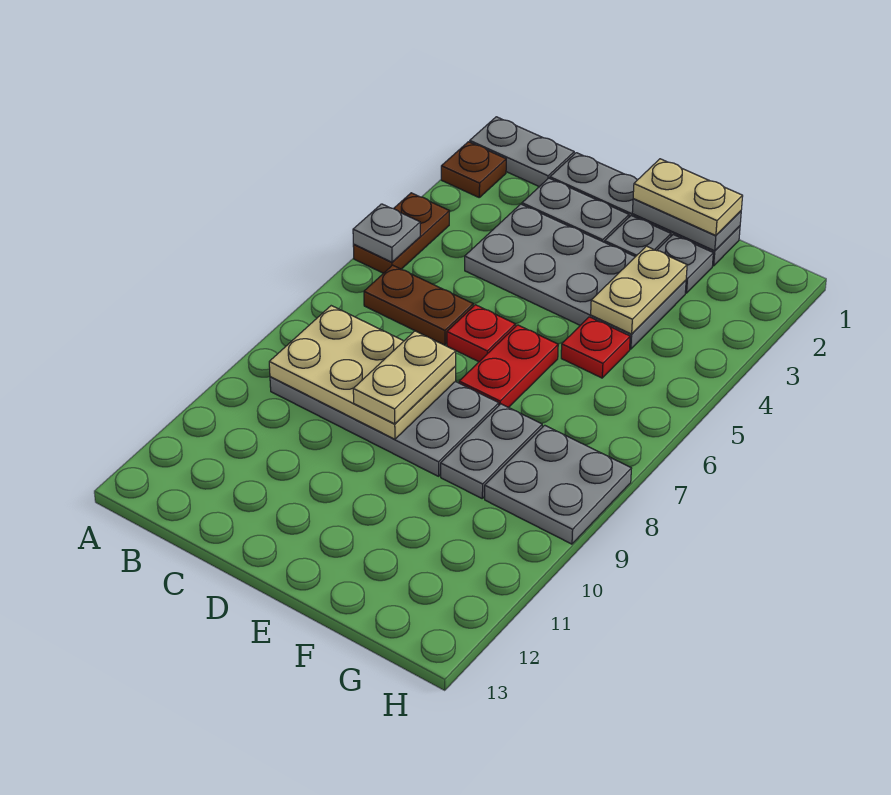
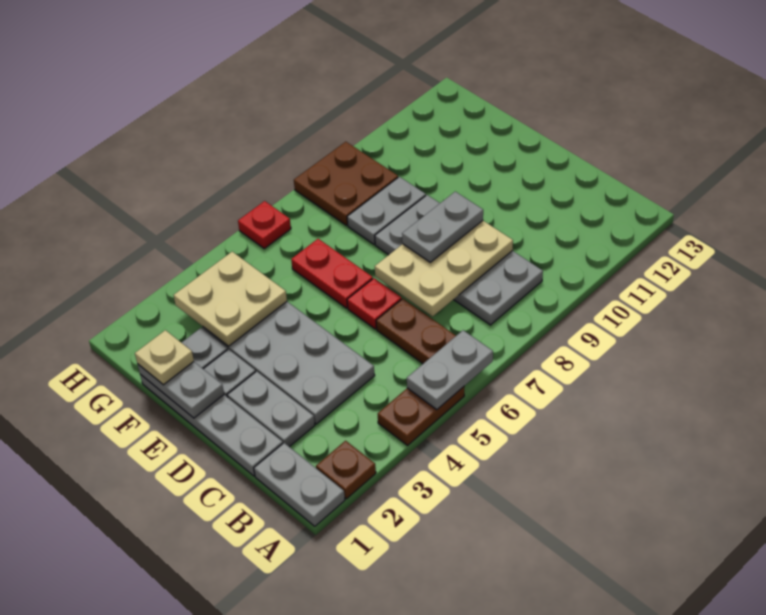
grey plate A5 level 2 -> grey plate A5:A6 level 2
tan plate B8:D9 level 2 -> tan plate C7:D9 level 2
tan plate D8:D9 level 3 -> grey plate D8:D9 level 3
tan plate E1:F1 level 3 -> tan plate F1 level 3
red plate E6:E7 level 1 -> red plate E6:F6 level 1
tan plate F3:F4 level 2 -> tan plate F3:G4 level 2
red plate F5 level 1 -> red plate H6 level 1
grey plate G8:H9 level 1 -> brown plate G8:H9 level 1

